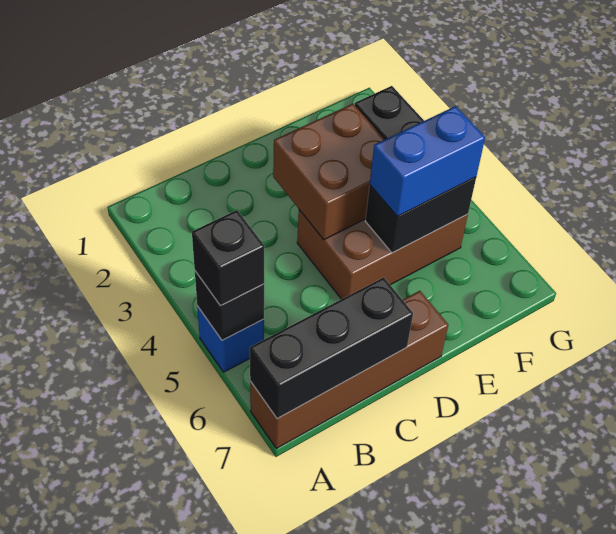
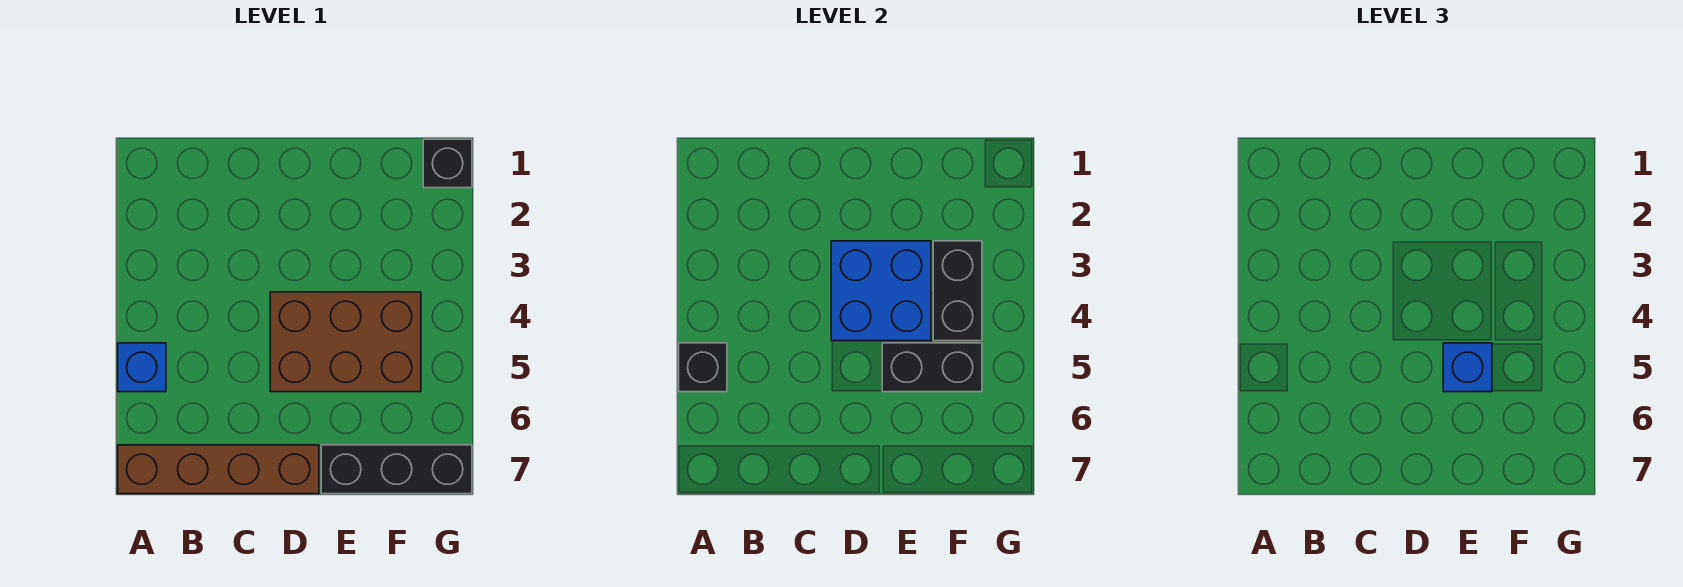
black brick A5 level 3 -> black brick G1 level 1
black brick A7:C7 level 2 -> black brick E7:G7 level 1
brown brick D3:E4 level 2 -> blue brick D3:E4 level 2
blue brick E5:F5 level 3 -> blue brick E5 level 3

